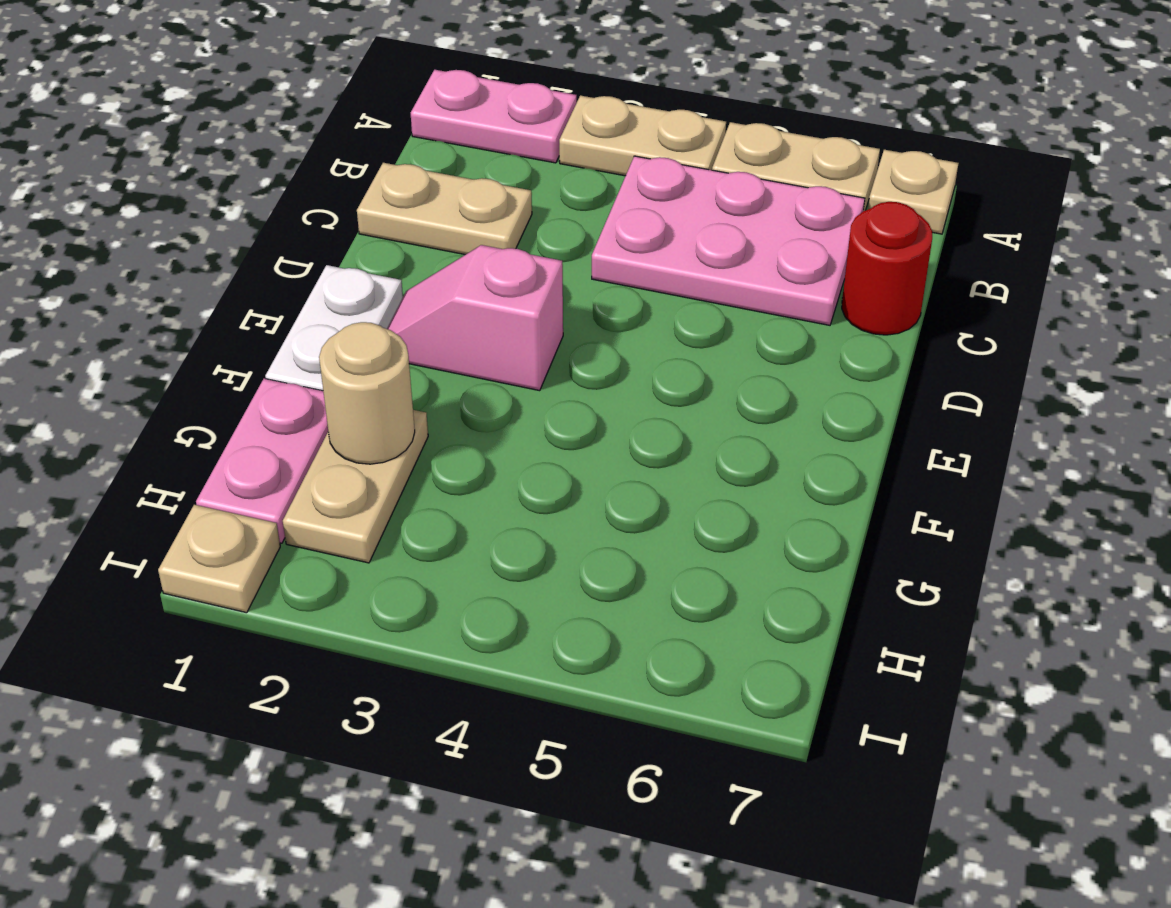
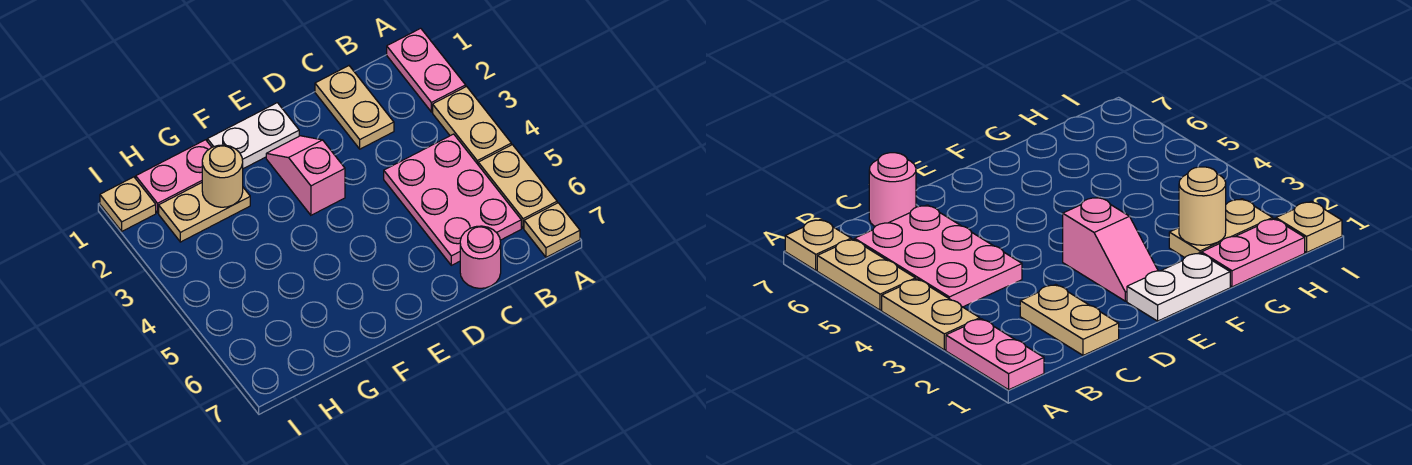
red round brick C7 level 1 -> pink round brick C7 level 1

